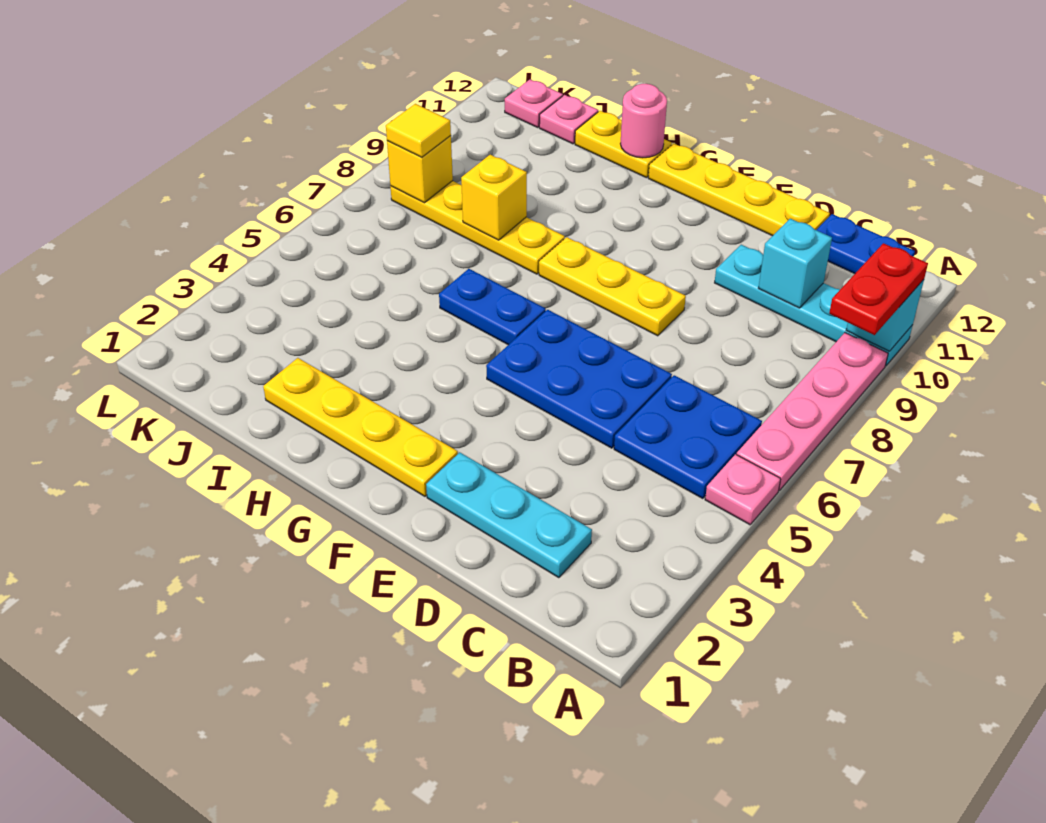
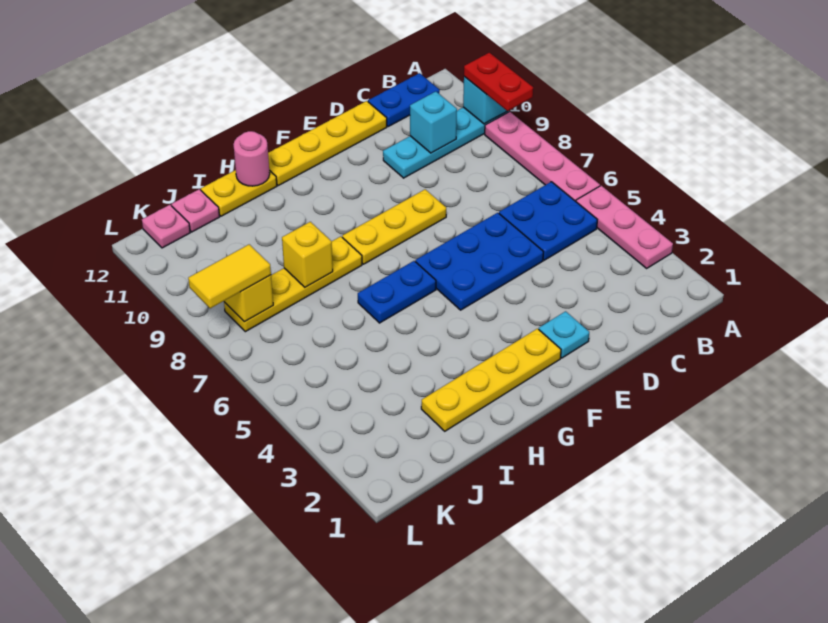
pink plate A5 level 1 -> pink plate A3:A5 level 1
cyan plate C2:E2 level 1 -> cyan plate E2 level 1
yellow tile K8 level 3 -> yellow tile K8:L8 level 3

